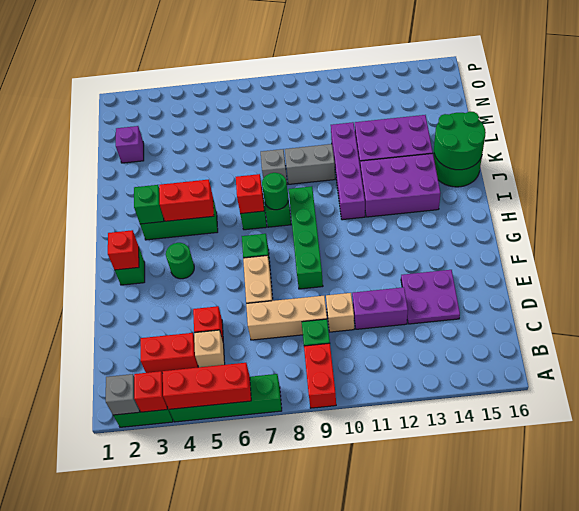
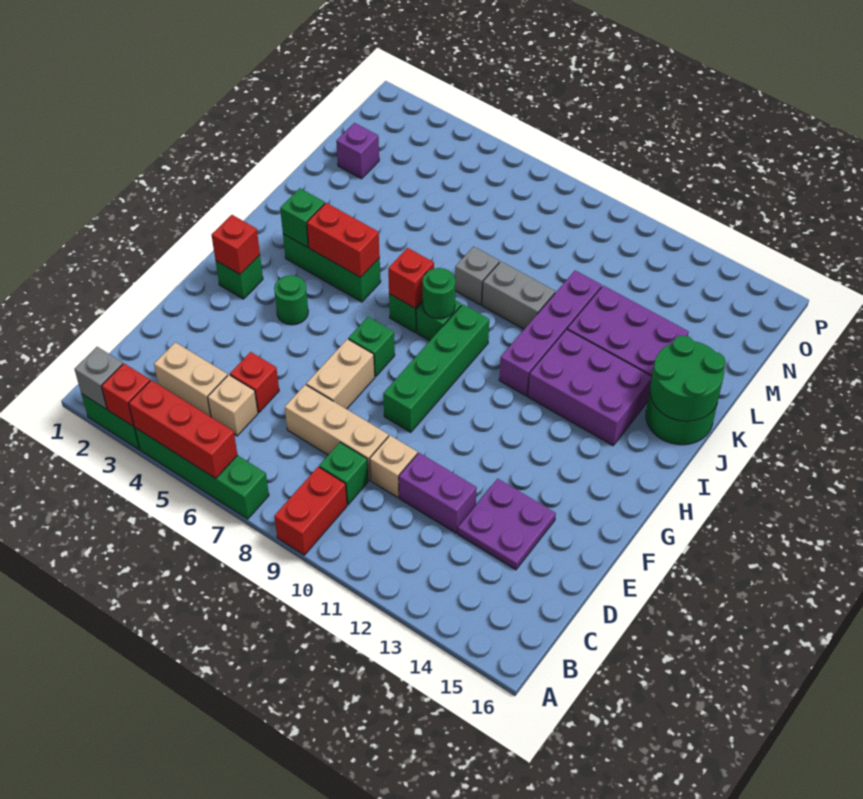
red brick C3:C4 level 1 -> tan brick C3:C4 level 1

